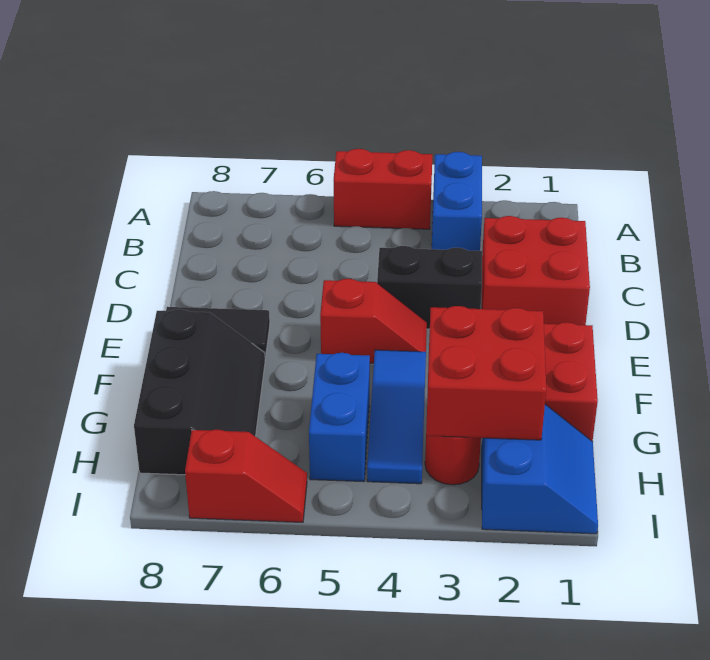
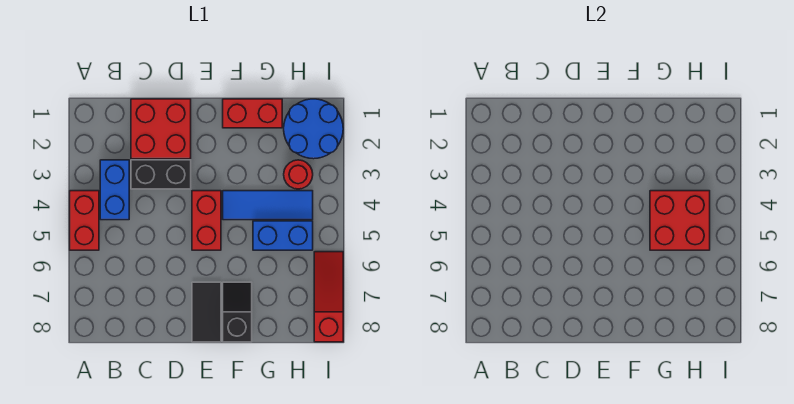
blue brick A3:B3 level 1 -> blue brick B3:B4 level 1
black brick D3:D4 level 1 -> black brick C3:D3 level 1
red slope E4:E5 level 1 top 5 -> red brick E4:E5 level 1
black slope F7:H8 level 1 top 8 -> black slope F7:F8 level 1 top 8
red brick G2:H3 level 2 -> red brick G4:H5 level 2
blue slope H1:I2 level 1 top 2 -> blue round brick H1:I2 level 1
red slope I6:I7 level 1 top 7 -> red slope I6:I8 level 1 top 8

